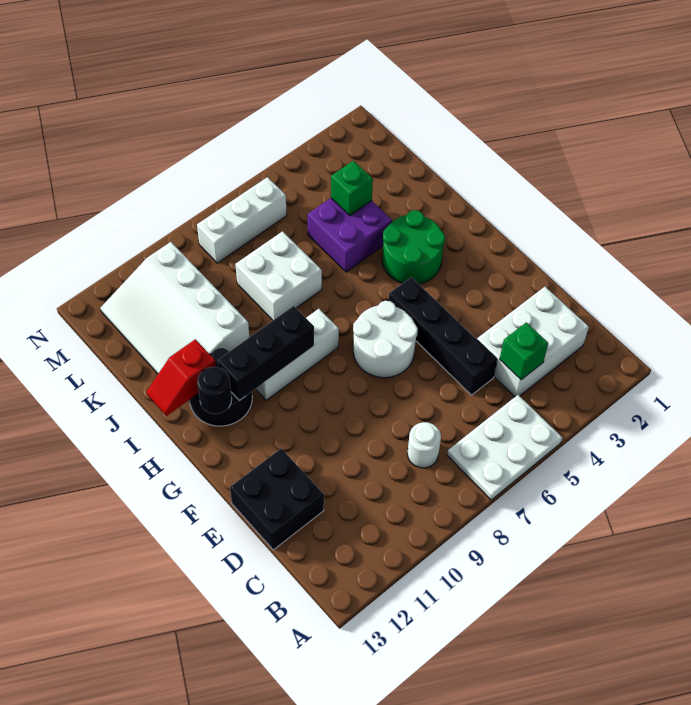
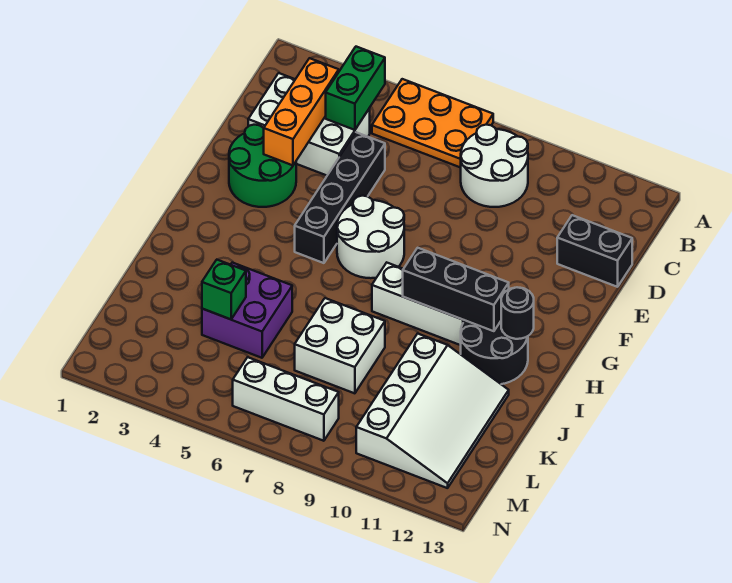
white plate A5:B7 level 1 -> orange plate A5:B7 level 1
none -> orange brick C3:E3 level 2
green brick C4 level 2 -> green brick B4:C4 level 2
white round brick C8 level 1 -> white round brick B8:C9 level 1
black brick D12:E13 level 1 -> black brick D12:D13 level 1
green round brick H3:I4 level 1 -> green round brick E2:F3 level 1
red slope I12:I13 level 2 top 12 -> none

